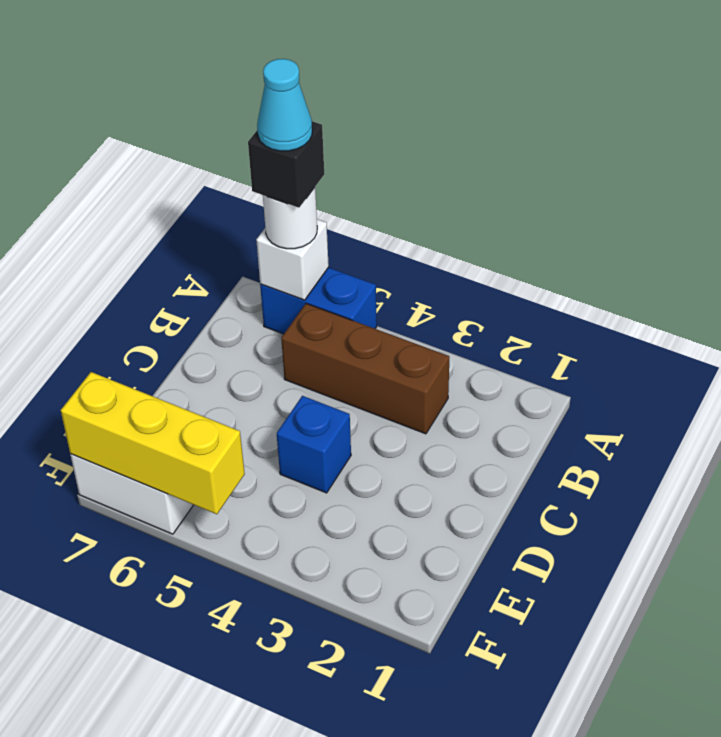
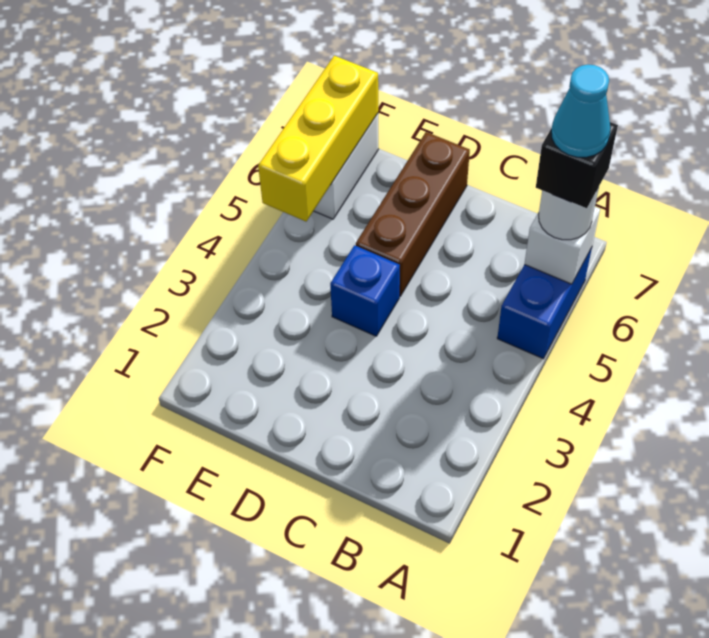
brown brick B3:B5 level 1 -> brown brick D5:D7 level 1

